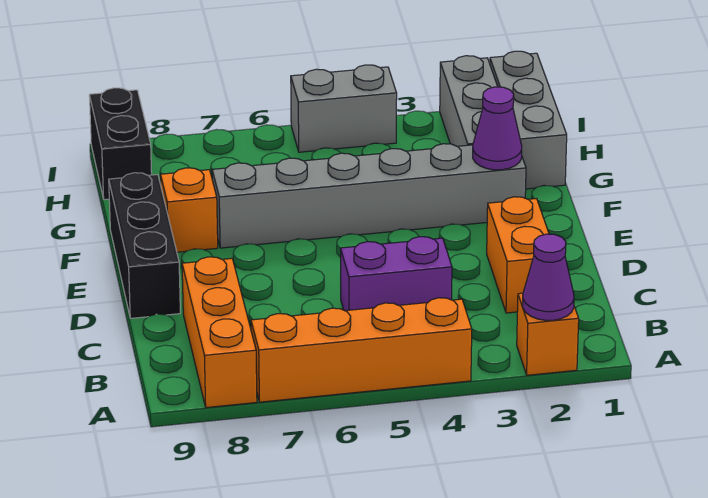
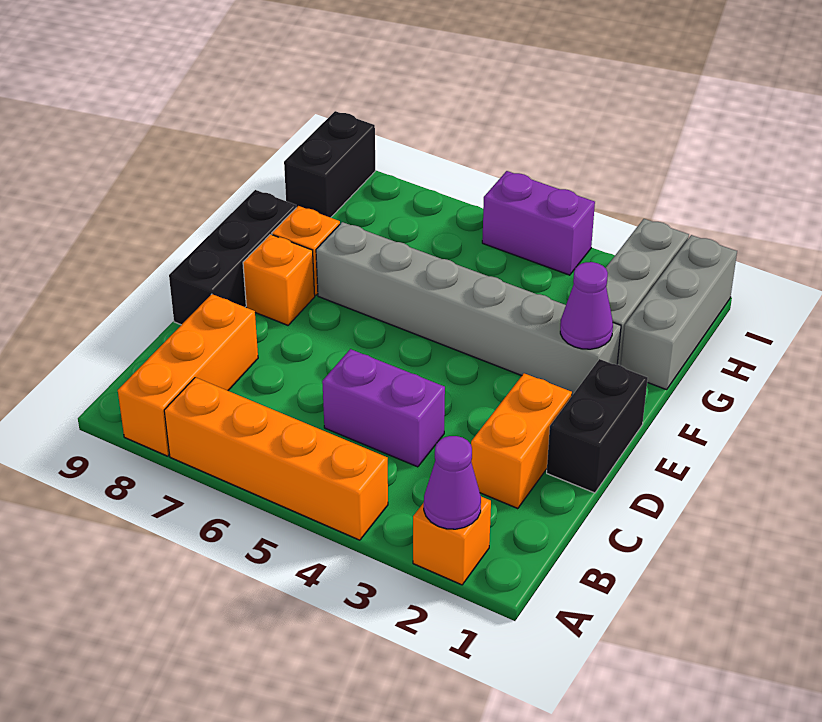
none -> black brick D1:E1 level 1
none -> orange brick E8 level 1
grey brick I4:I5 level 1 -> purple brick I4:I5 level 1

